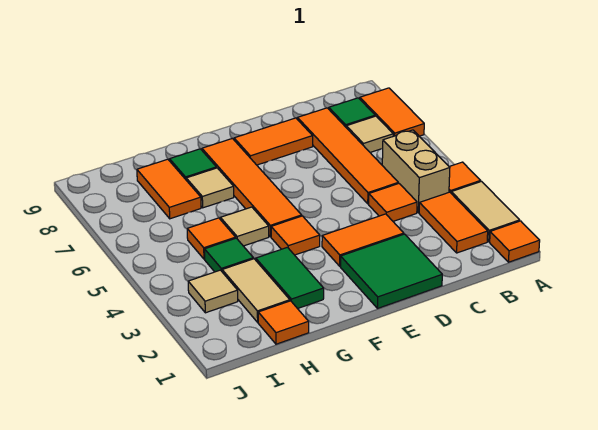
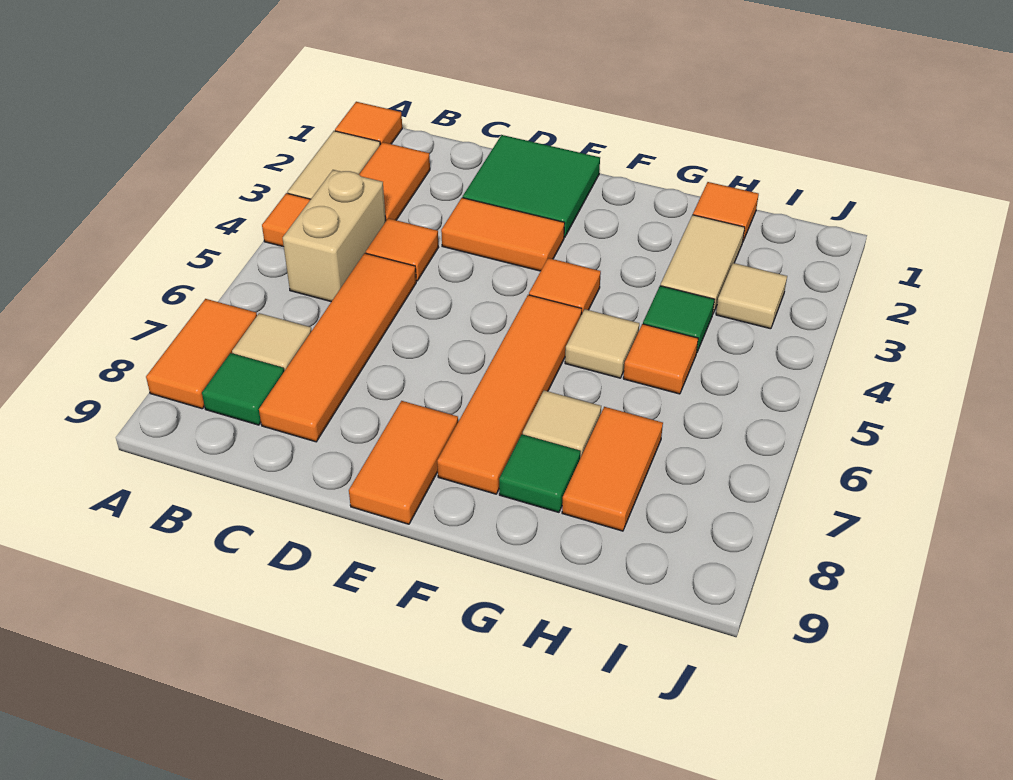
orange tile D8:E8 level 1 -> orange tile E8:E9 level 1
green tile G2:G3 level 1 -> none

